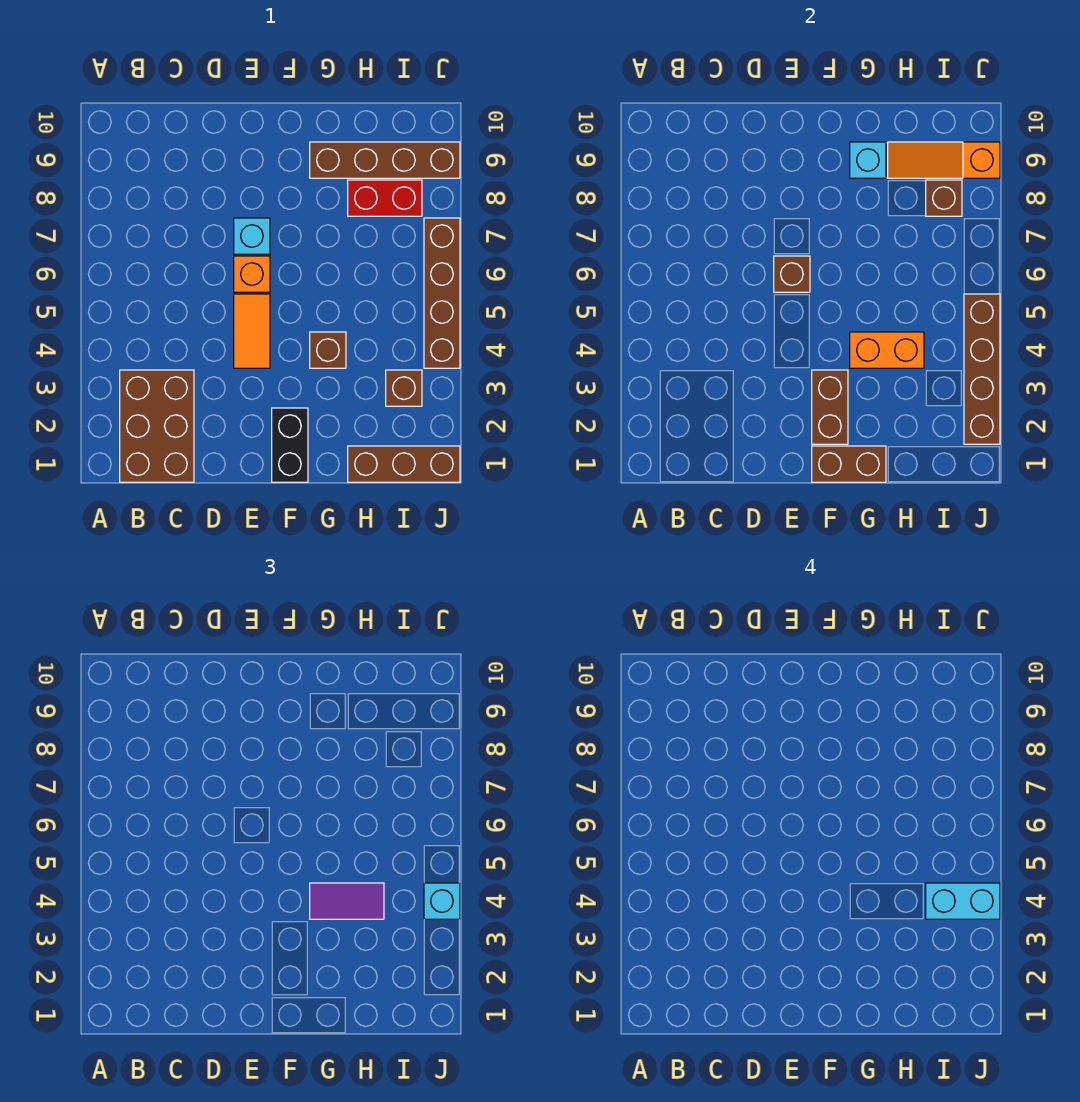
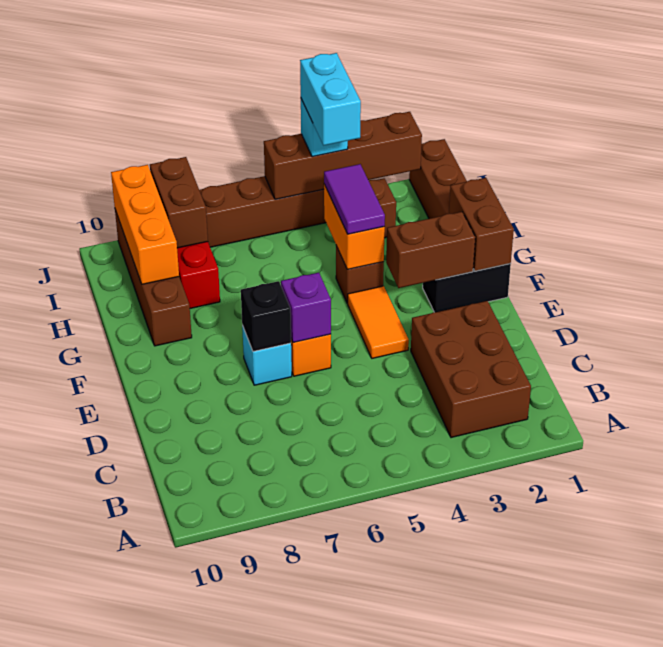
brown brick B1:C3 level 1 -> brown brick B2:D3 level 1
orange tile E4:E5 level 1 -> orange tile E4:F4 level 1
brown brick E6 level 2 -> purple brick E6 level 2
none -> black brick E7 level 2
cyan brick G9 level 2 -> none
orange slope H9:J9 level 2 top J -> orange brick H9:J9 level 2
brown brick I8 level 2 -> brown brick I8:J8 level 2

